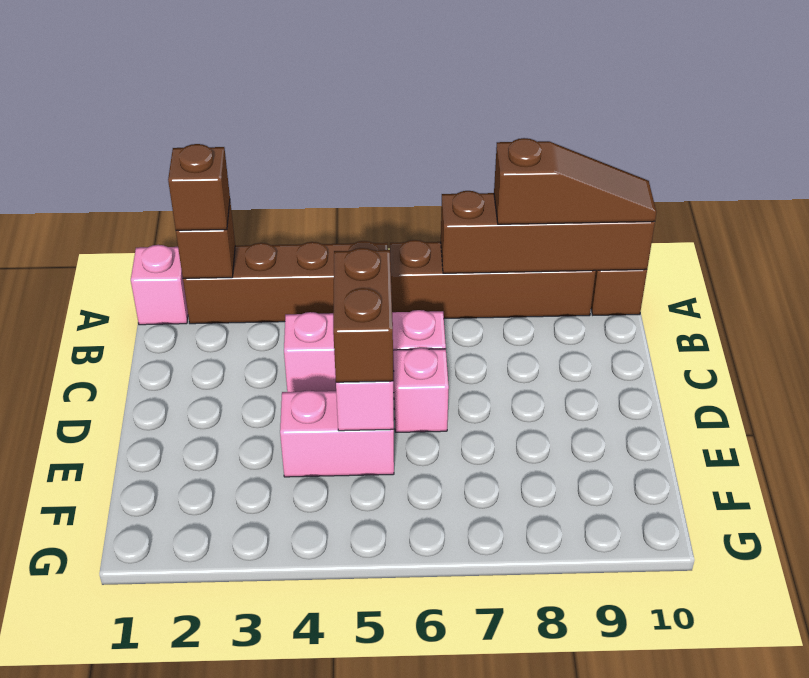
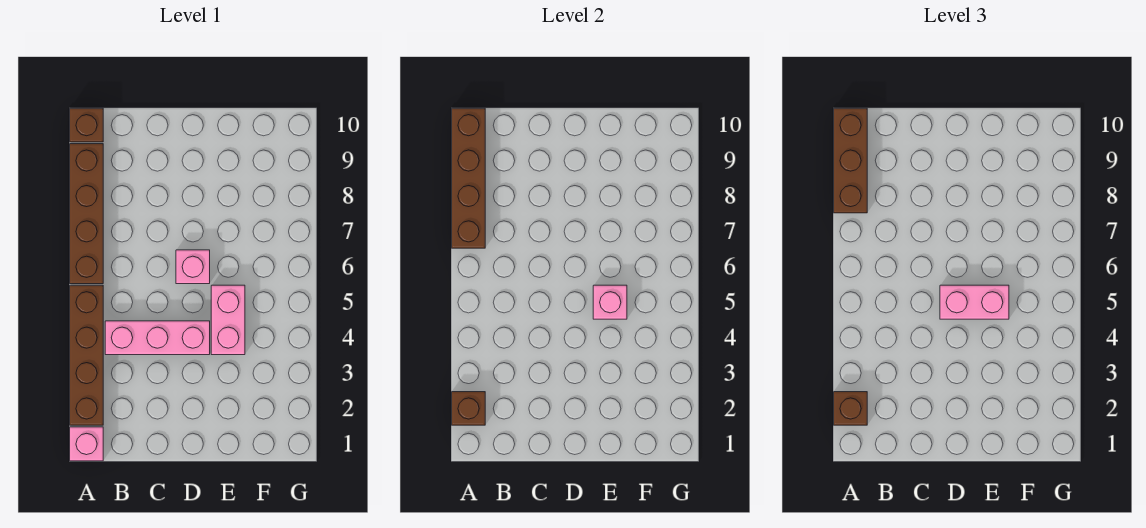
brown slope A8:A10 level 3 top 8 -> brown brick A8:A10 level 3
pink brick C4:C6 level 1 -> pink brick B4:D4 level 1
brown brick D5:E5 level 3 -> pink brick D5:E5 level 3

